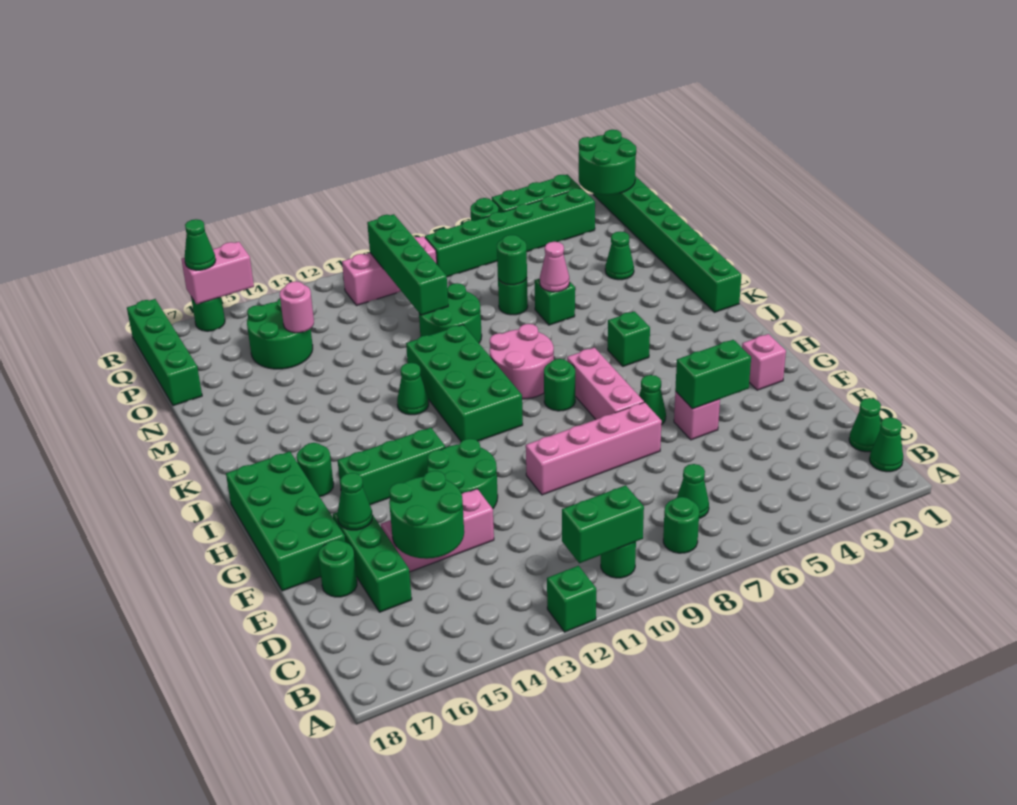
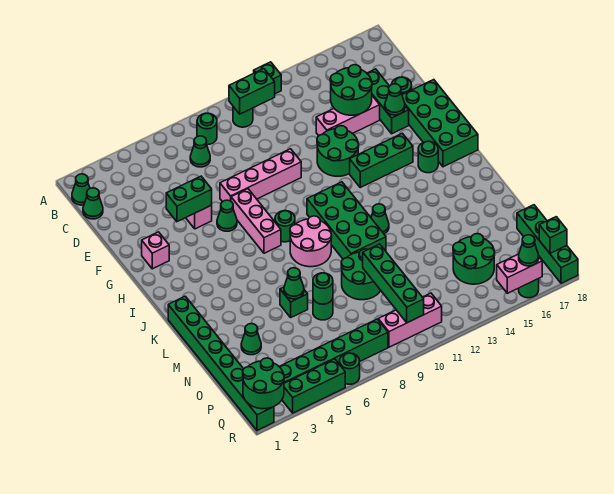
green brick J5 level 1 -> green brick Q18 level 2
pink cone M6 level 2 -> green cone M6 level 2
pink round brick O14 level 2 -> none

